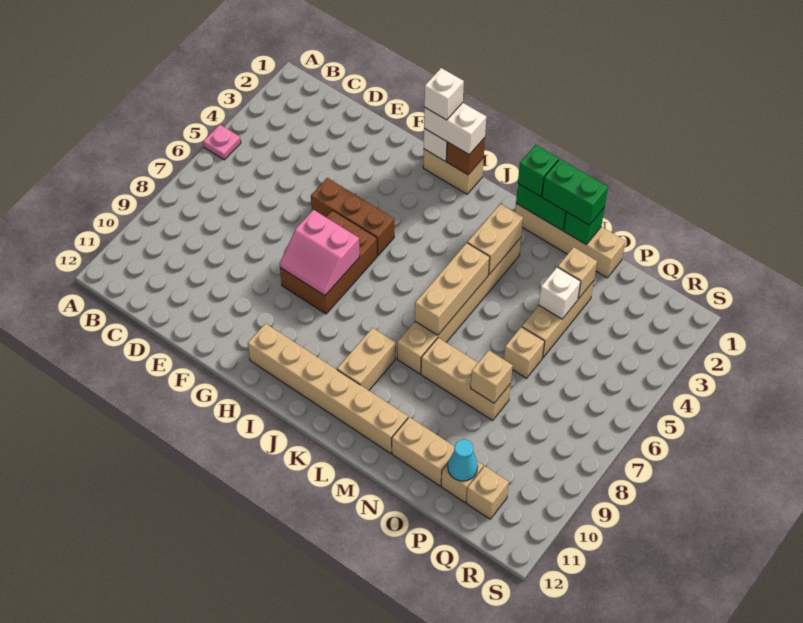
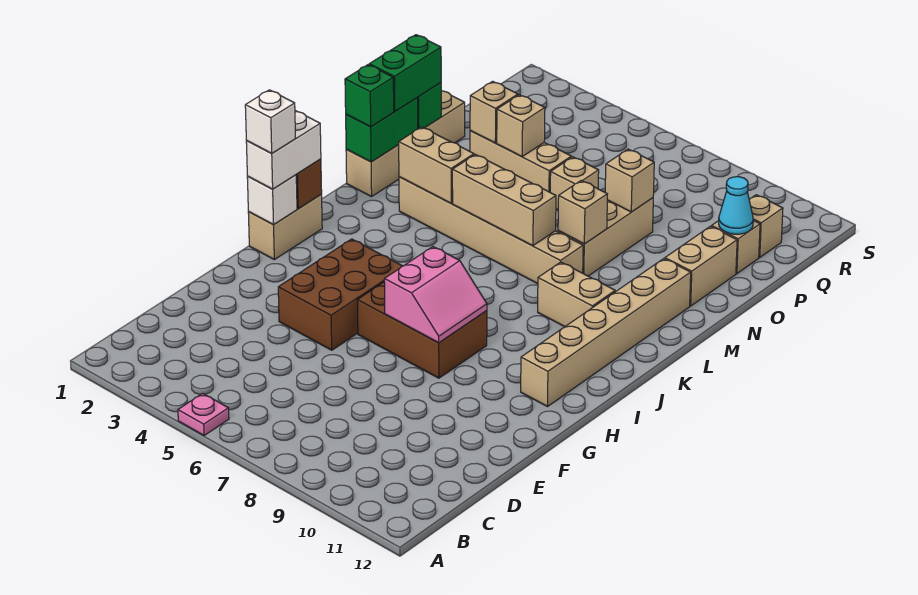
brown brick F5:H5 level 1 -> brown brick F4:H5 level 1
none -> tan brick M8 level 2
white brick O4 level 2 -> tan brick O4 level 2

